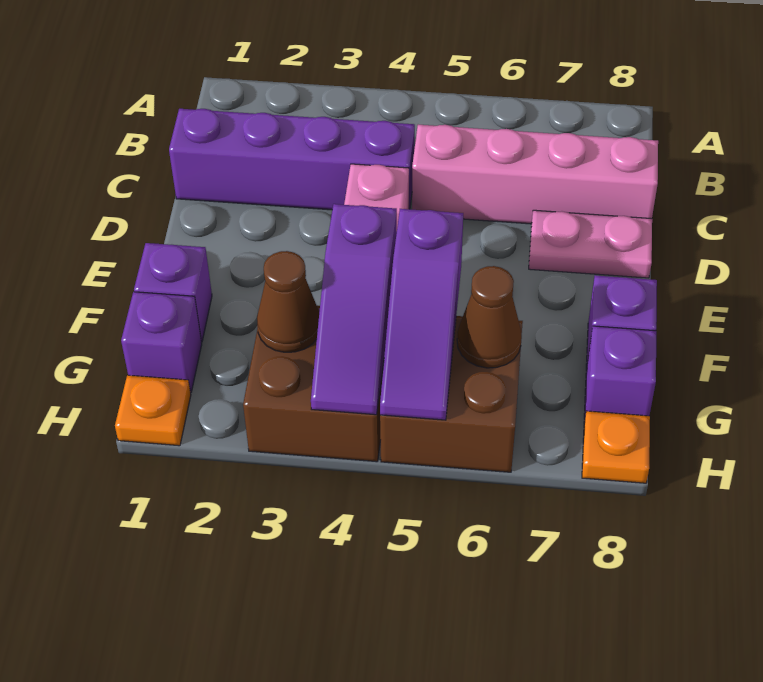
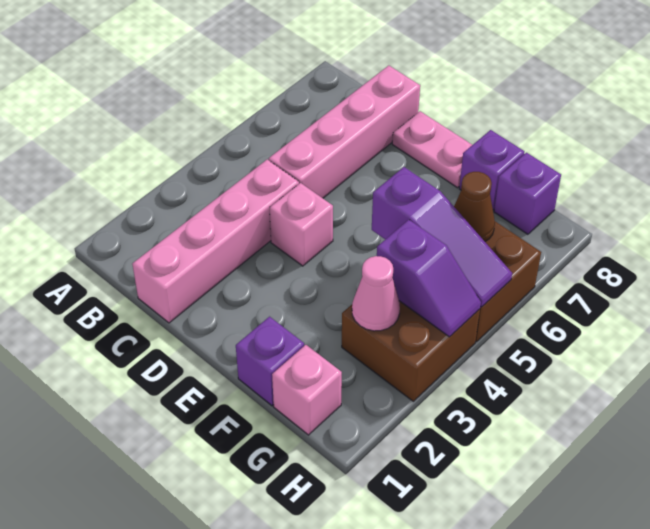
purple brick C1:C4 level 1 -> pink brick C1:C4 level 1
pink plate D7:D8 level 1 -> pink plate D8:E8 level 1
purple slope F4:H4 level 2 top F -> purple slope G4:H4 level 2 top G
purple brick G1 level 1 -> pink brick G1 level 1
brown cone G3 level 2 -> pink cone G3 level 2
orange plate H1 level 1 -> none
orange plate H8 level 1 -> none

